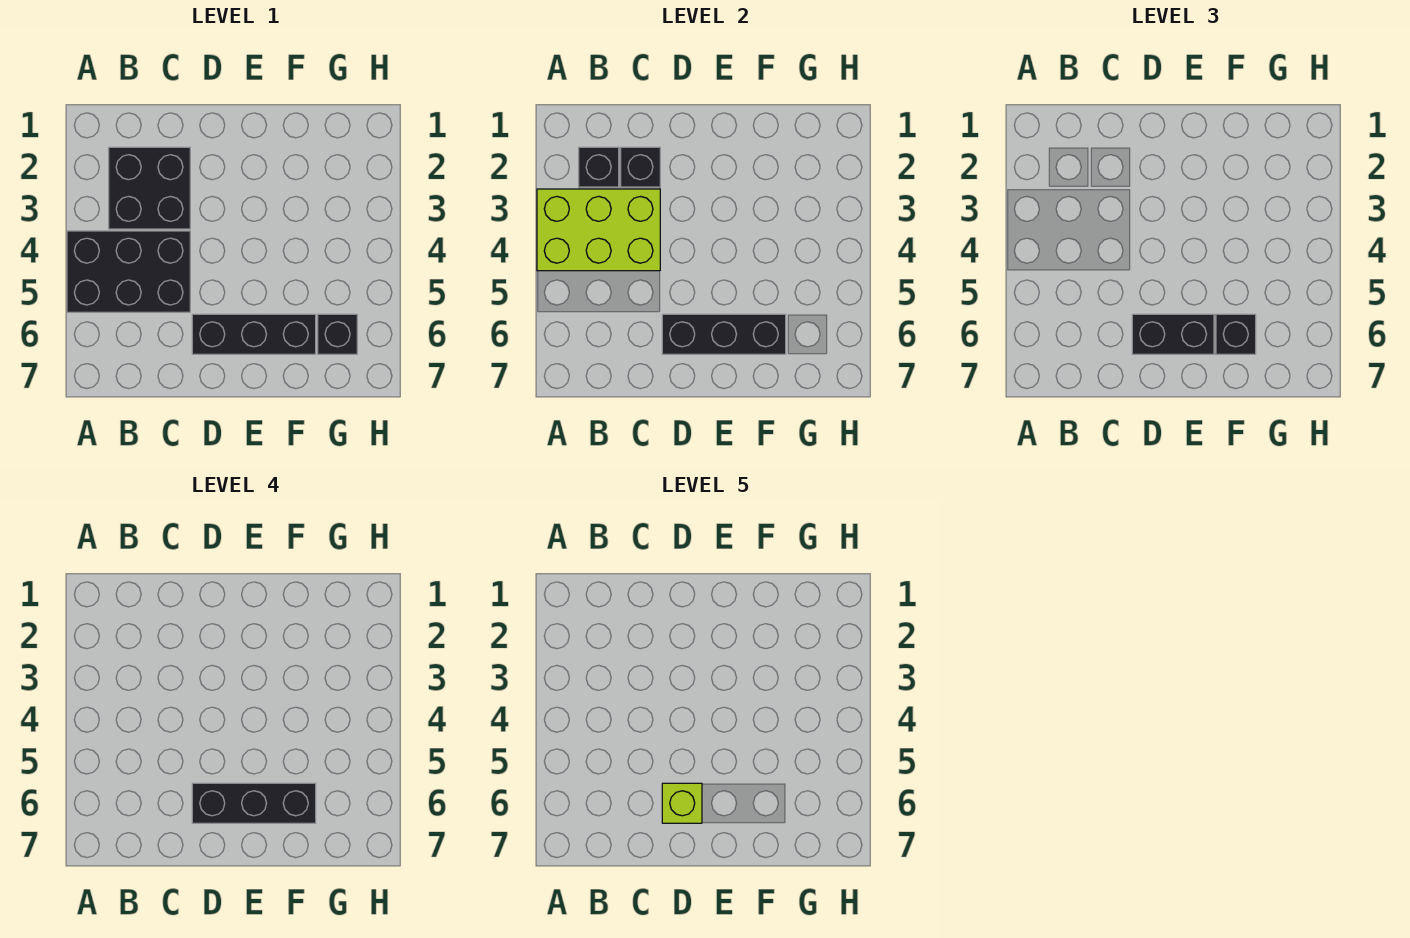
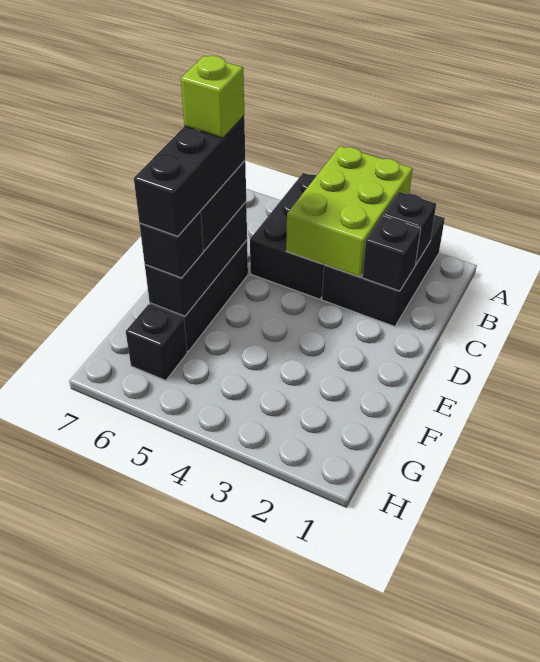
black brick B2:C3 level 1 -> black brick A2:C3 level 1

